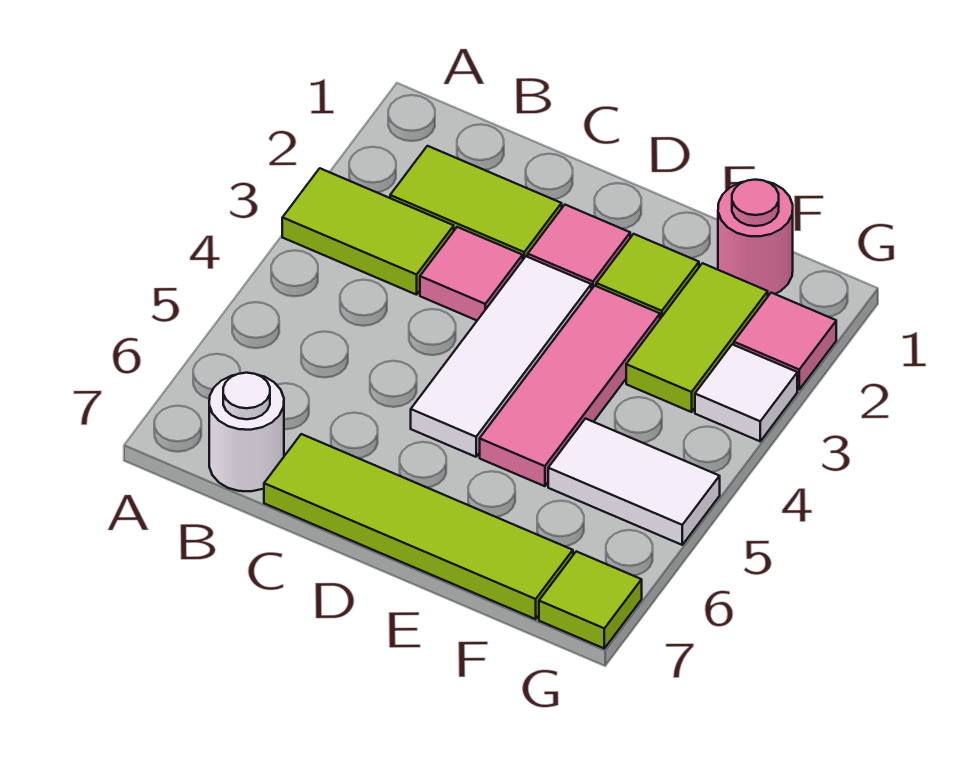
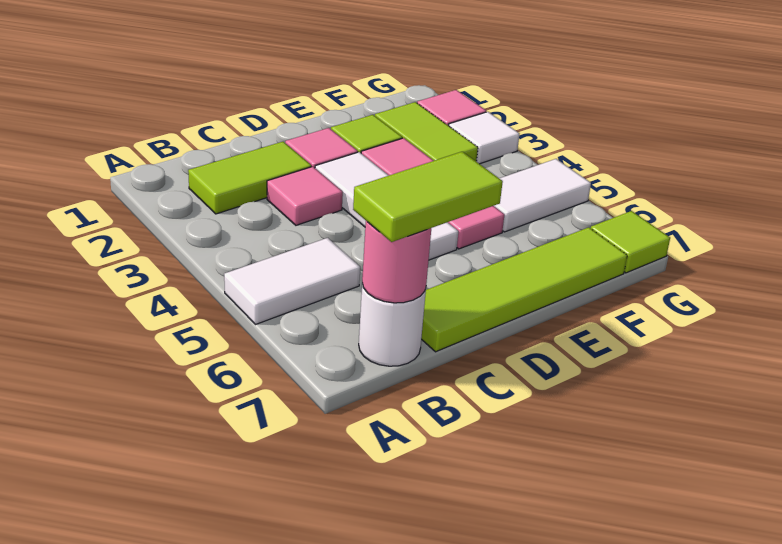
lime tile A3:B3 level 1 -> lime tile B7:C7 level 3
none -> white tile A5:B5 level 1
pink round brick F1 level 1 -> pink round brick B7 level 2

